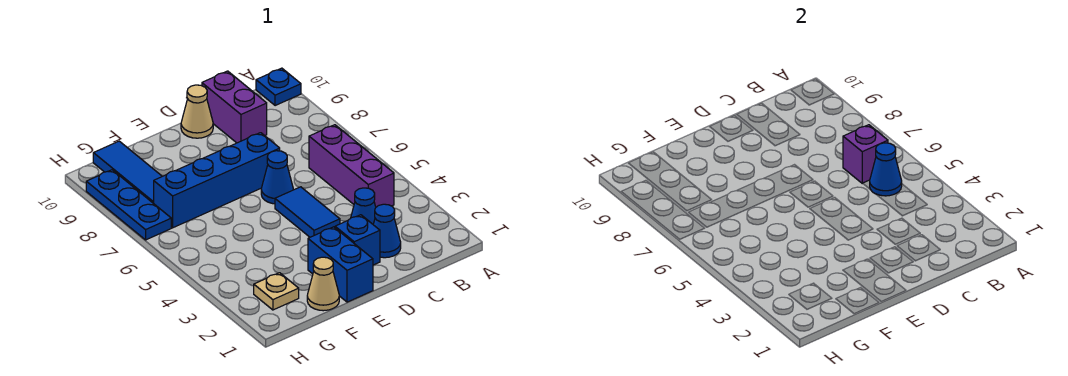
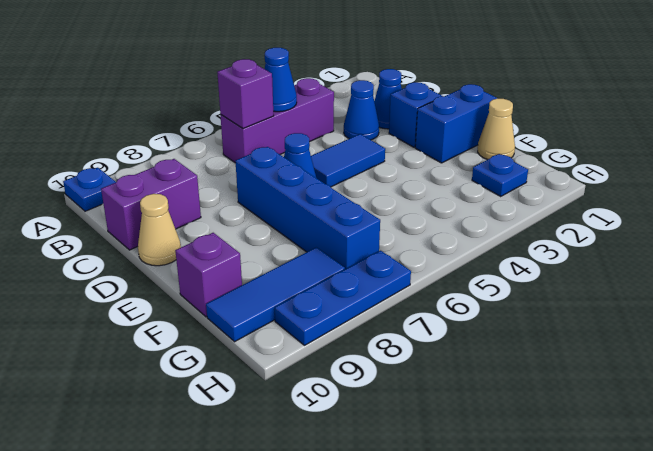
none -> purple brick F10 level 1
tan plate G2 level 1 -> blue plate G2 level 1

